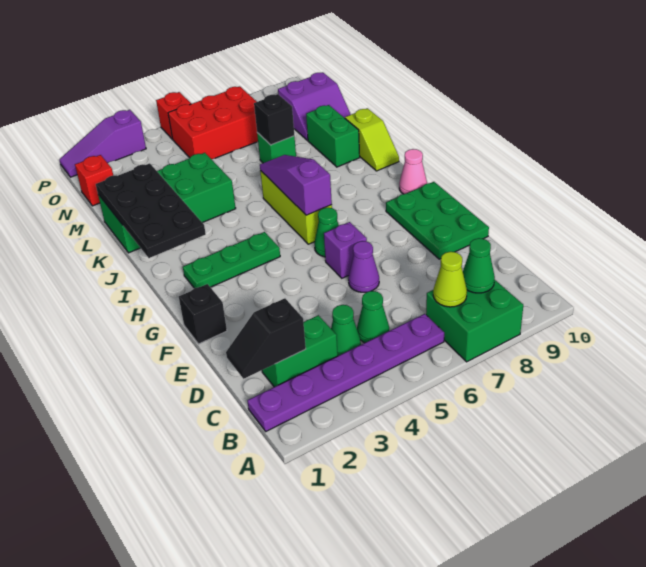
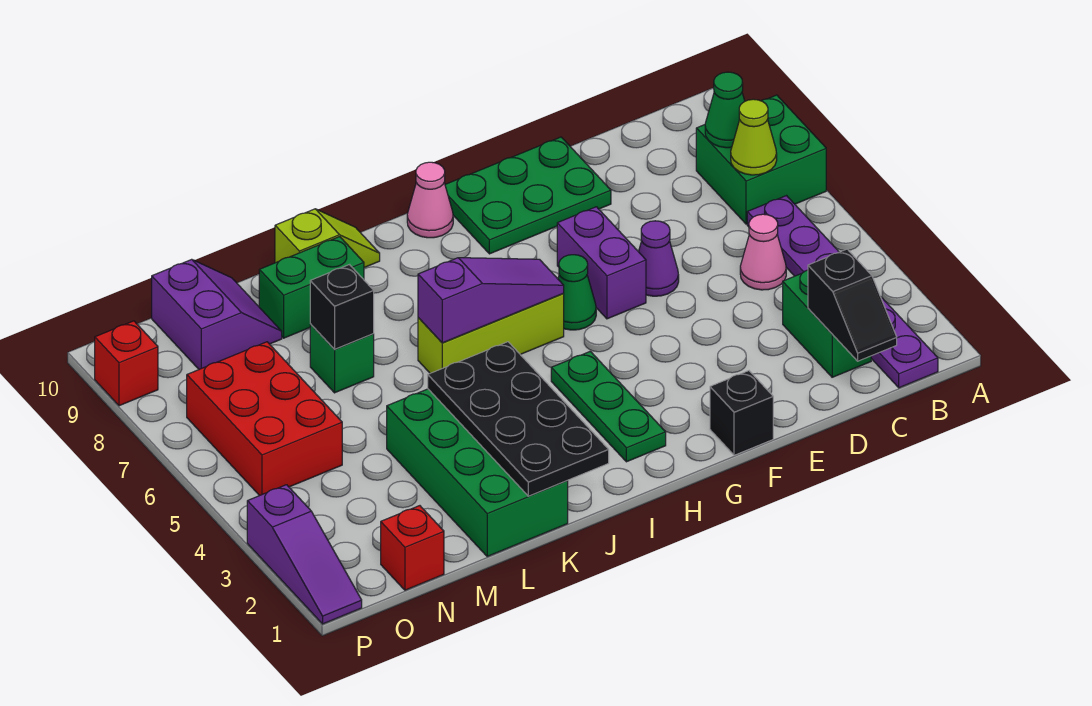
green cone C4 level 1 -> none
green cone C5 level 1 -> pink cone C5 level 1
purple brick F6 level 1 -> purple brick F6:F7 level 1
purple slope H6:J6 level 2 top H -> purple slope H6:J6 level 2 top J
black plate I1:L2 level 2 -> black plate J1:K4 level 2
red brick P5 level 1 -> red brick P9 level 1

